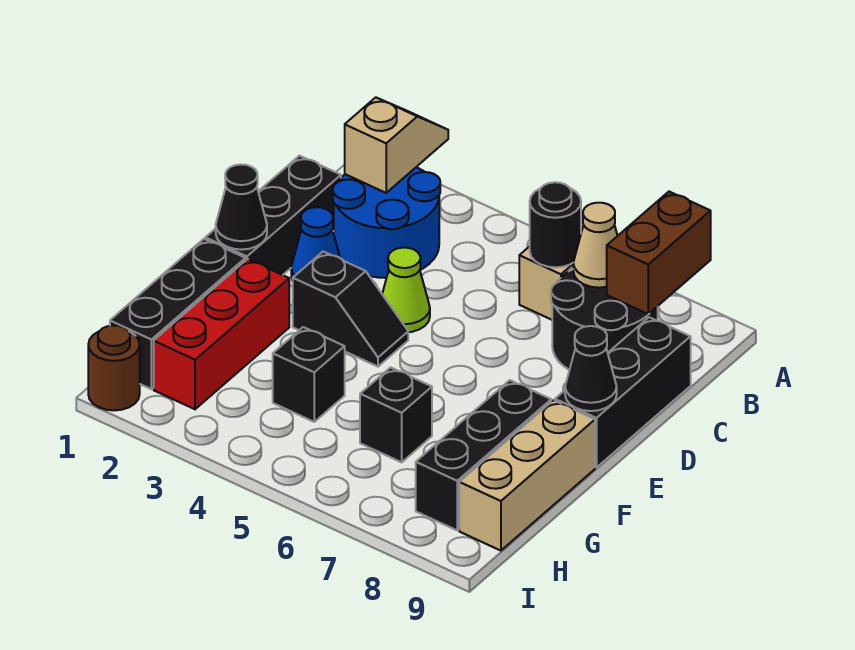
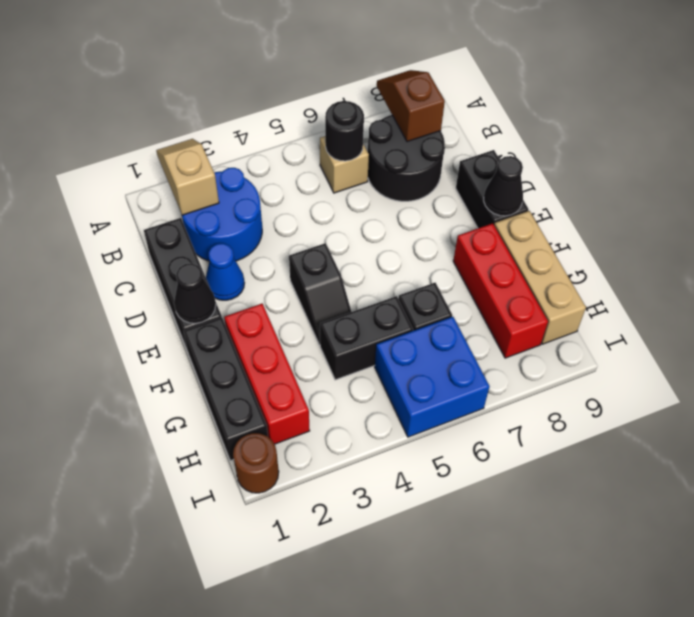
brown brick A8:B8 level 2 -> brown slope A8:B8 level 2 top B
tan cone B7 level 2 -> none
black brick C9:E9 level 1 -> black brick D9:E9 level 1
lime cone D4 level 1 -> none
black slope E3:E4 level 1 top 3 -> black slope E4:F4 level 1 top E
black brick F8:H8 level 1 -> red brick F8:H8 level 1
black brick G4 level 1 -> black brick G4:G5 level 1
none -> blue brick H5:I6 level 1

